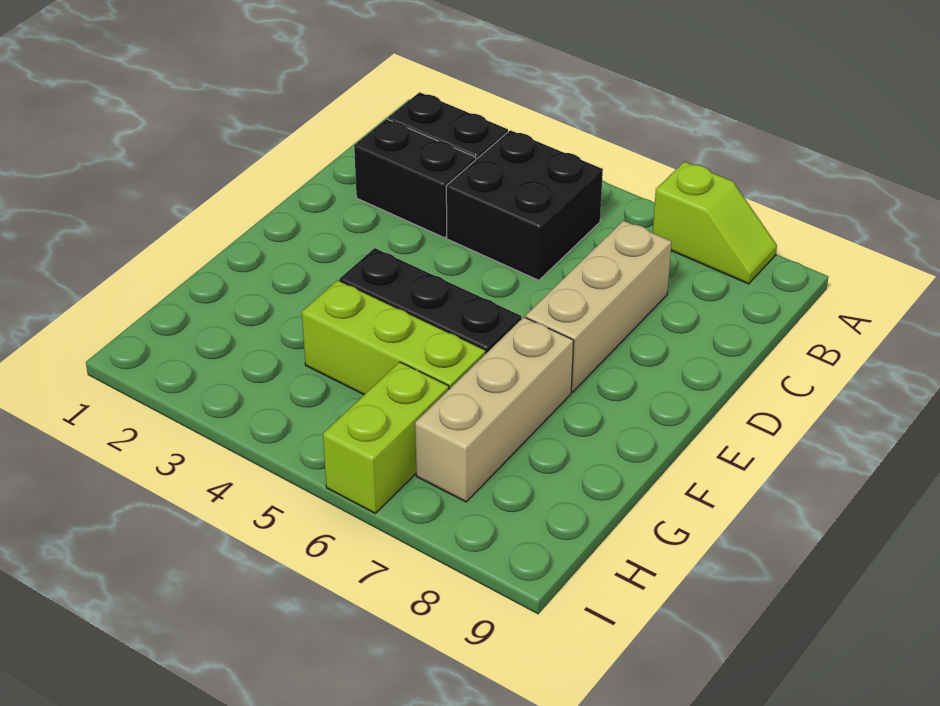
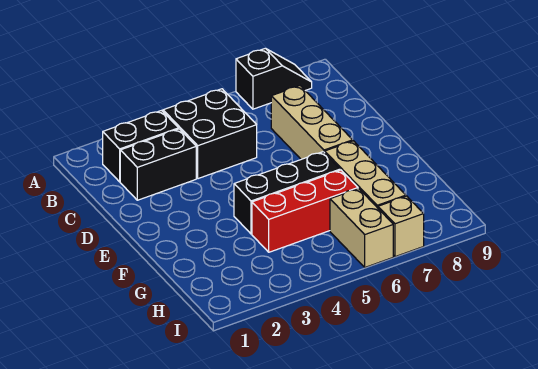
lime slope A7:A8 level 1 top 7 -> black slope A7:A8 level 1 top 7
lime brick G4:G6 level 1 -> red brick G4:G6 level 1
lime brick H6:I6 level 1 -> tan brick H6:I6 level 1
none -> tan brick I7 level 1

